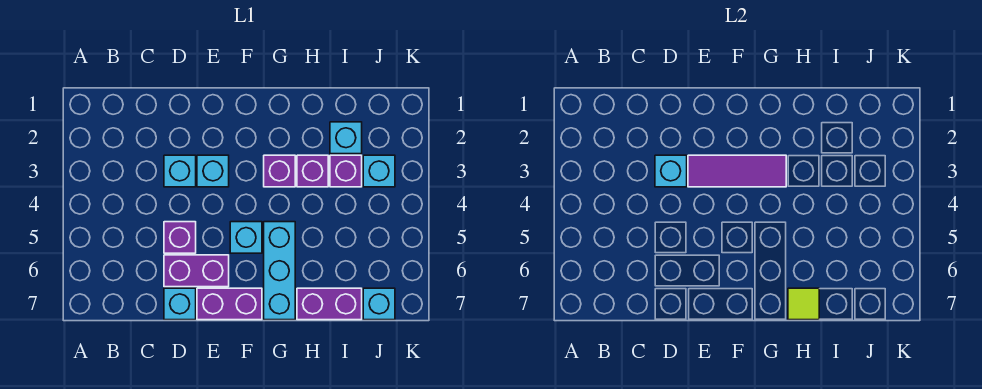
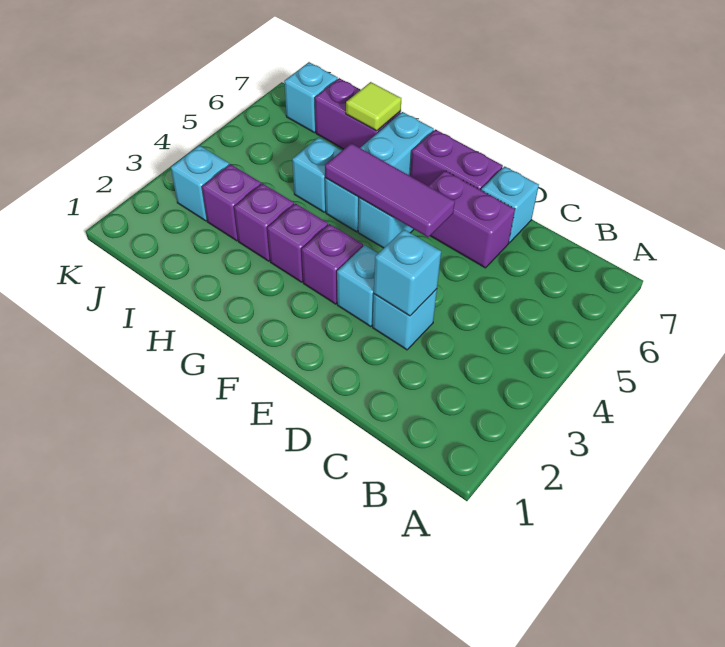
purple brick D5 level 1 -> purple brick F3 level 1
purple tile E3:G3 level 2 -> purple tile E5:G5 level 2
cyan brick I2 level 1 -> cyan brick H5 level 1

